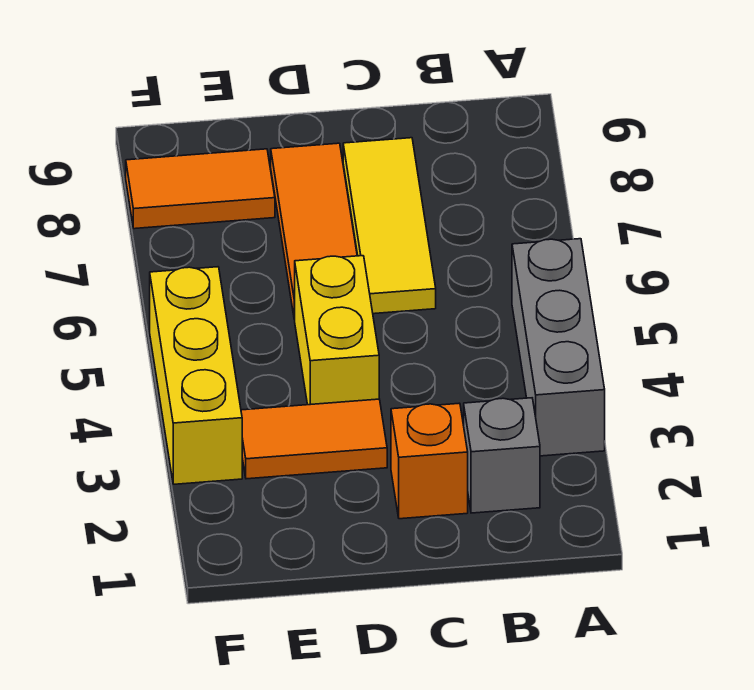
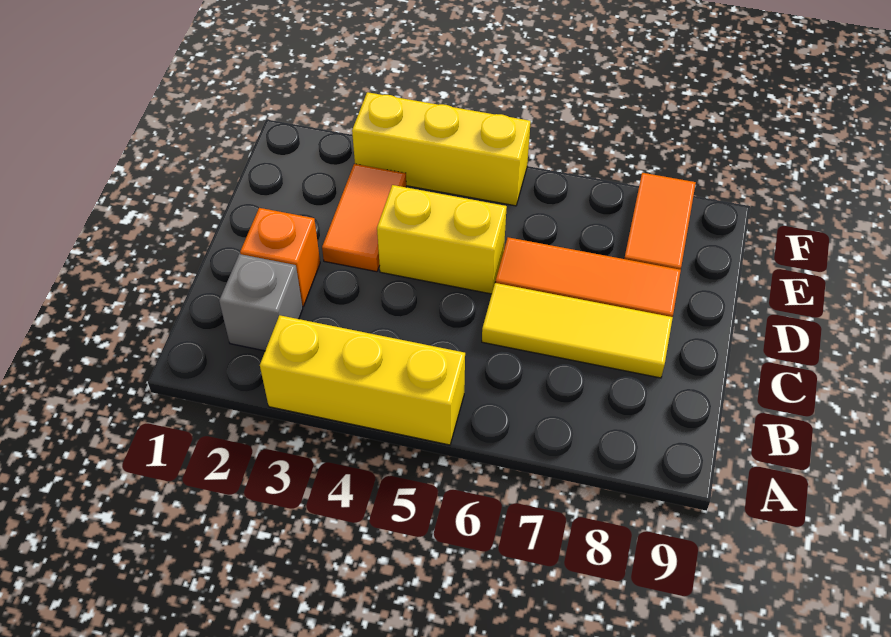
grey brick A3:A5 level 1 -> yellow brick A3:A5 level 1

